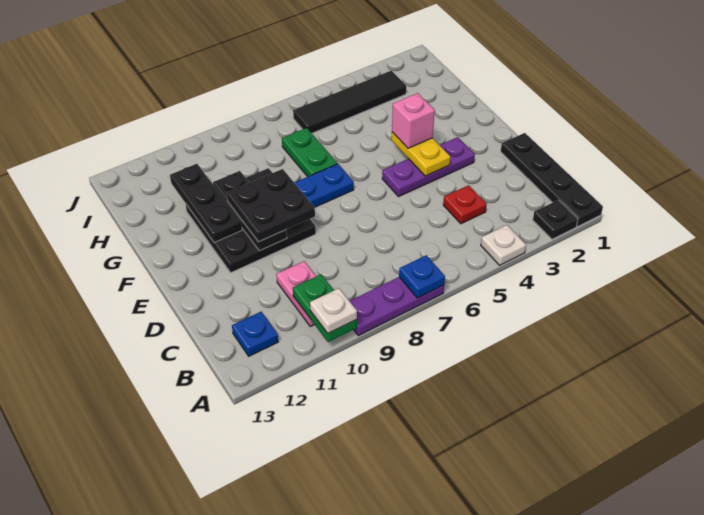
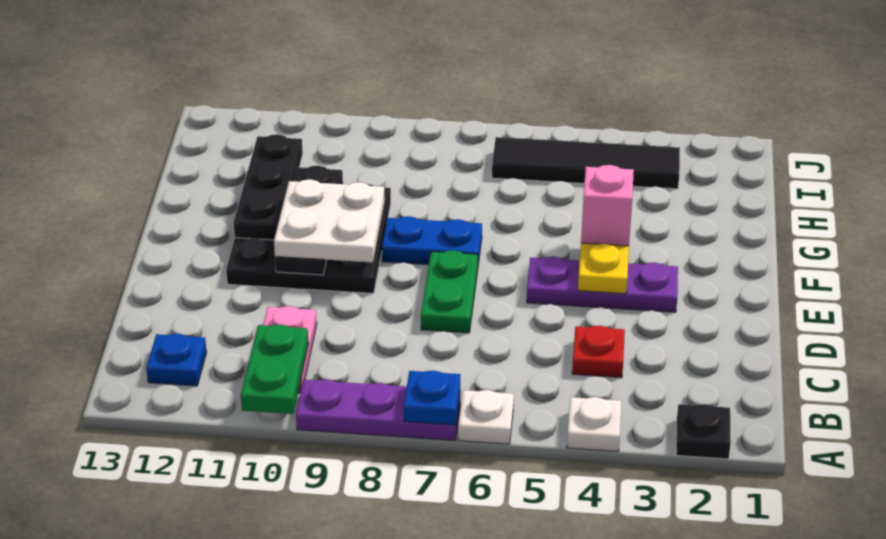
black plate A1:D1 level 1 -> none
white plate A10 level 3 -> white plate A6 level 1
black plate E9:F10 level 3 -> white plate E9:F10 level 3
green plate G7:H7 level 1 -> green plate D7:E7 level 1

